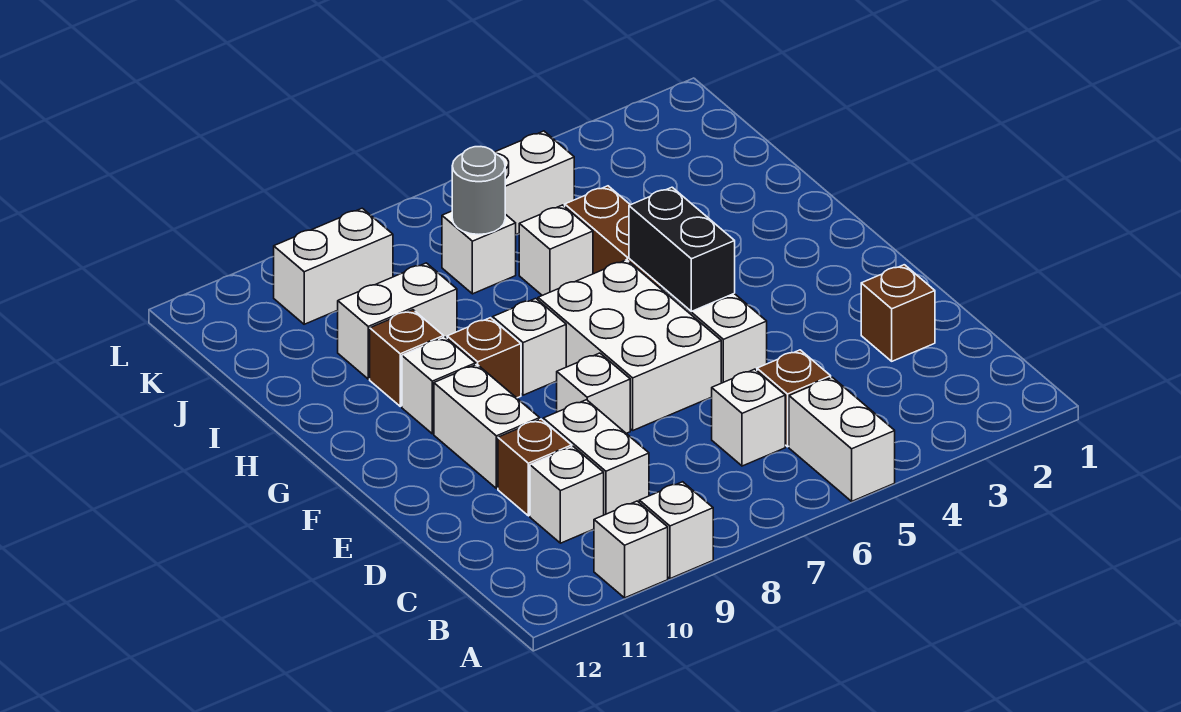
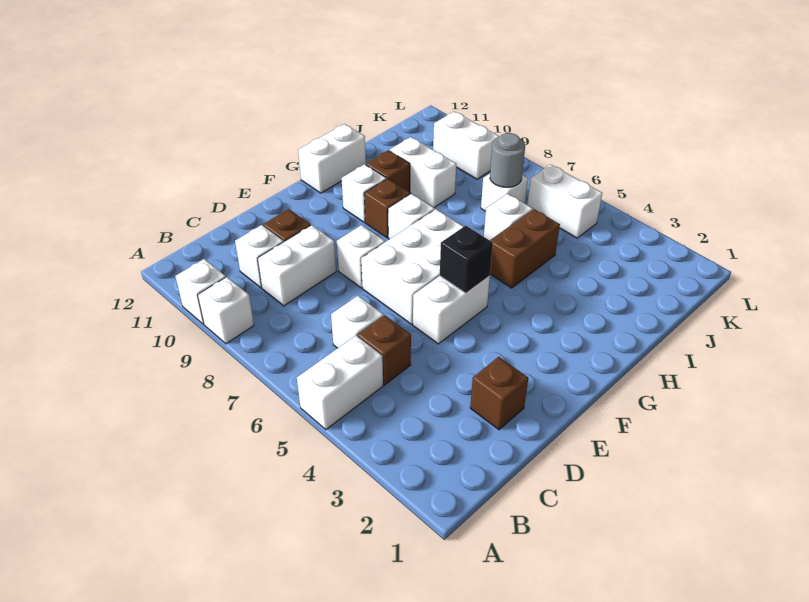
white brick E10:F10 level 1 -> white brick G12:H12 level 1
black brick F5:G5 level 2 -> black brick F5 level 2

